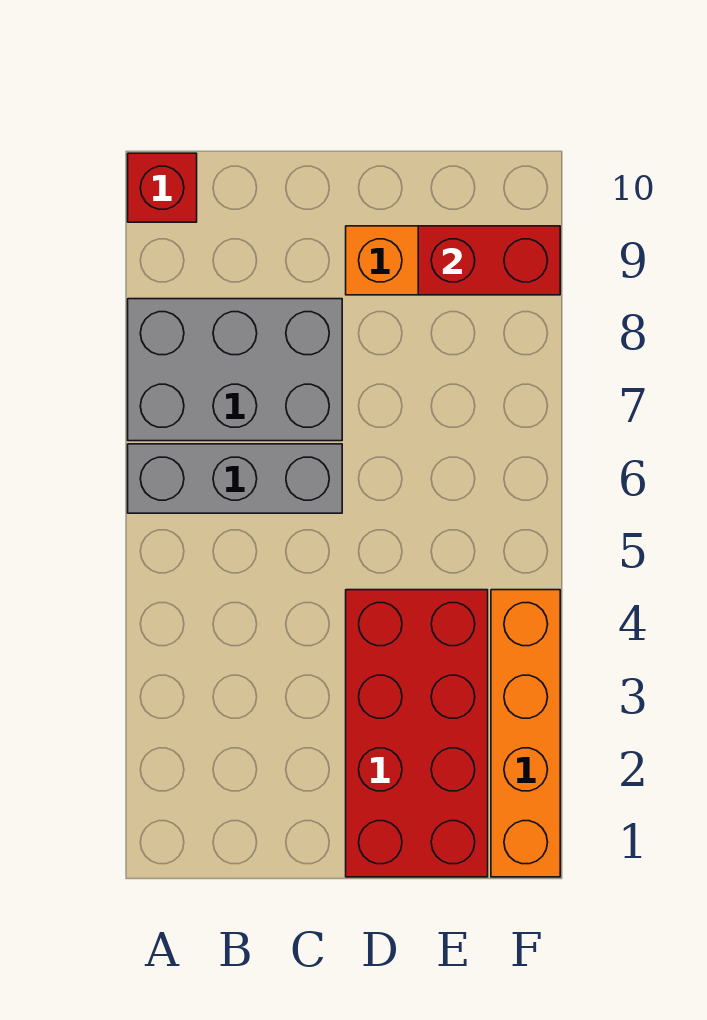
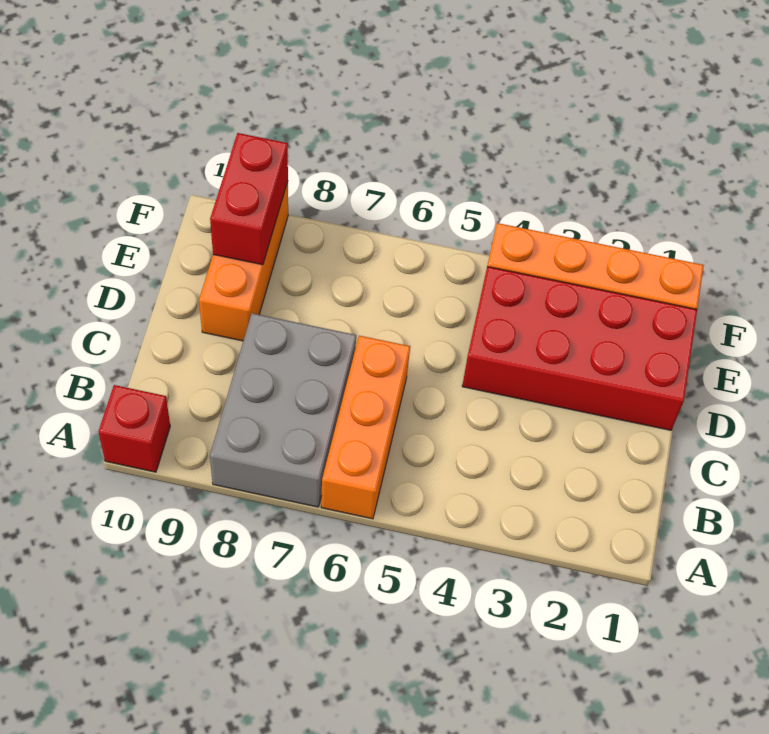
grey brick A6:C6 level 1 -> orange brick A6:C6 level 1

